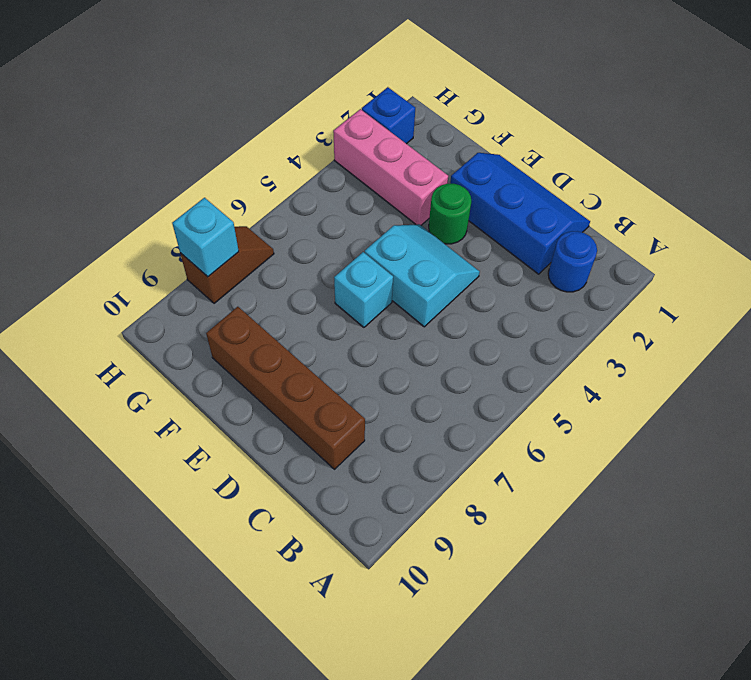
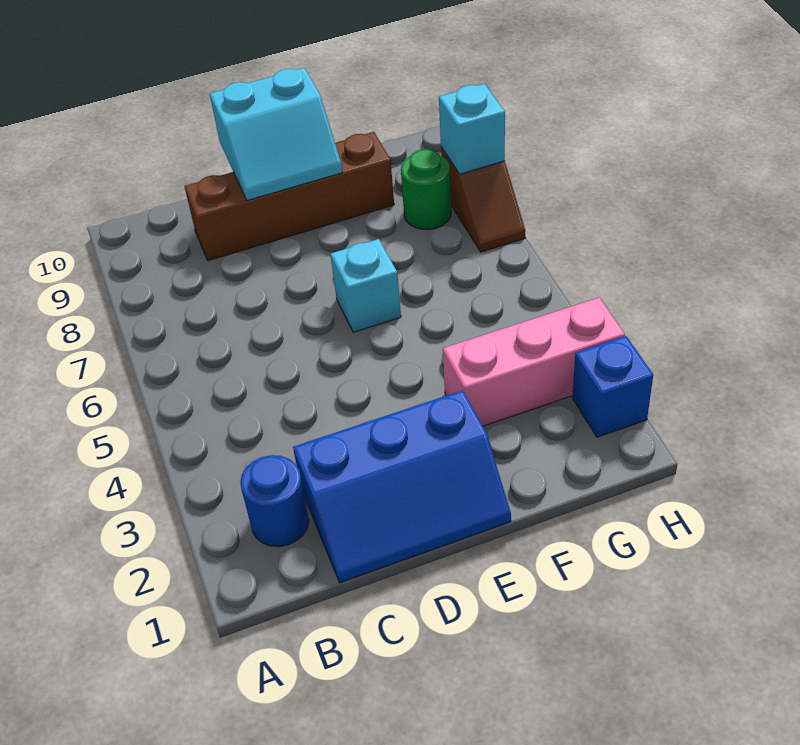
cyan slope D4:E5 level 1 top 5 -> cyan slope D9:E10 level 2 top 10
green round brick E3 level 1 -> green round brick G8 level 1

